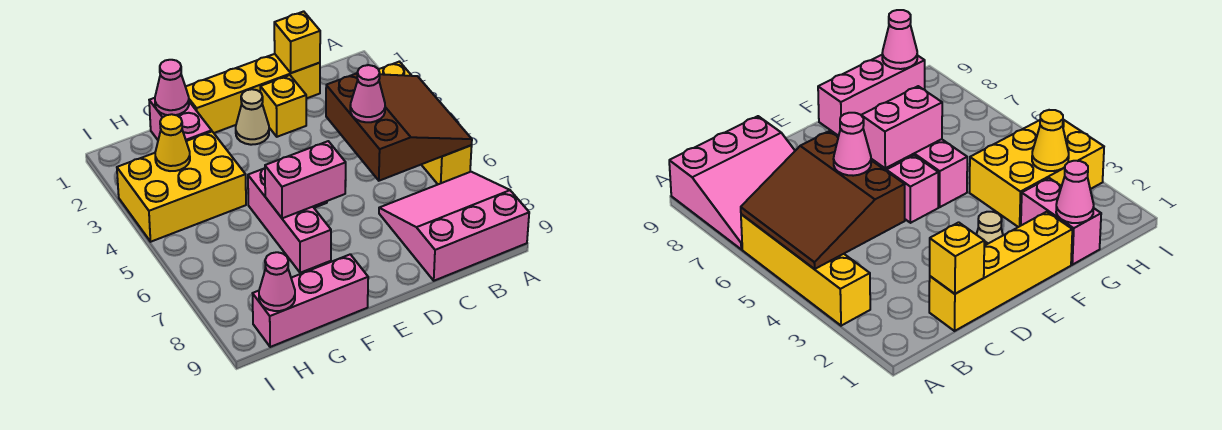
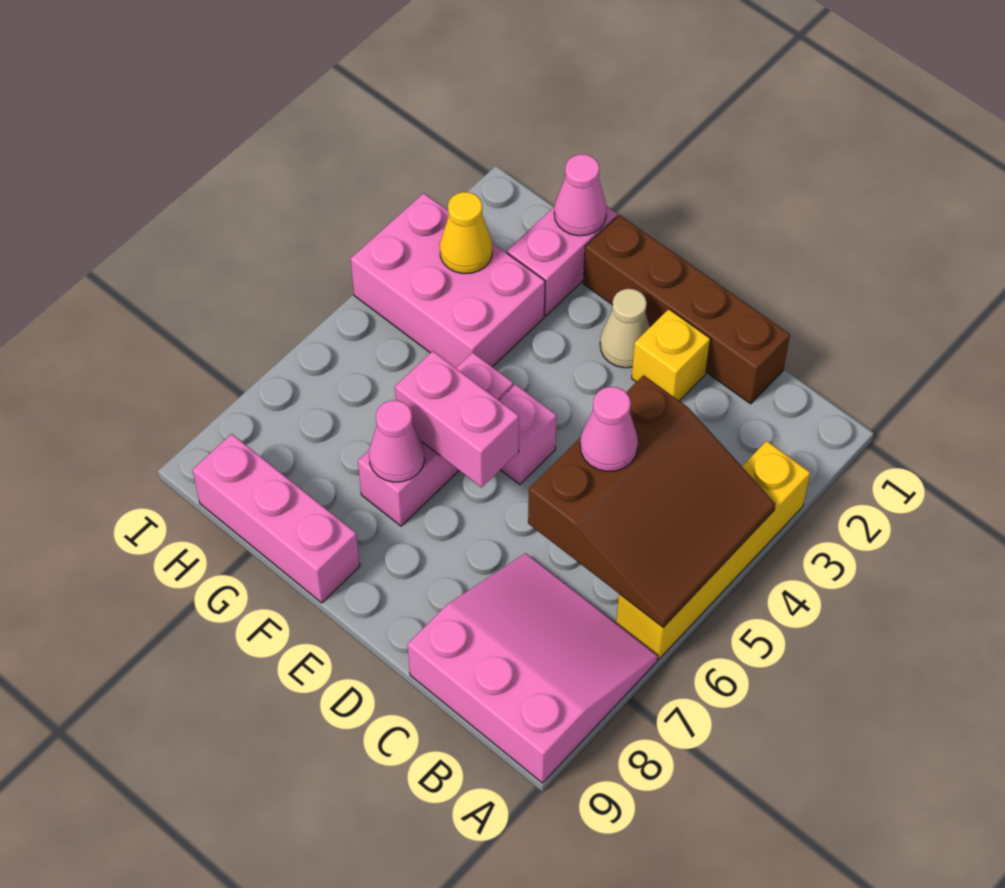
yellow brick C1:F1 level 1 -> brown brick C1:F1 level 1
yellow brick C1 level 2 -> none
yellow brick G3:I4 level 1 -> pink brick G3:I4 level 1
pink cone H9 level 2 -> pink cone F7 level 2

